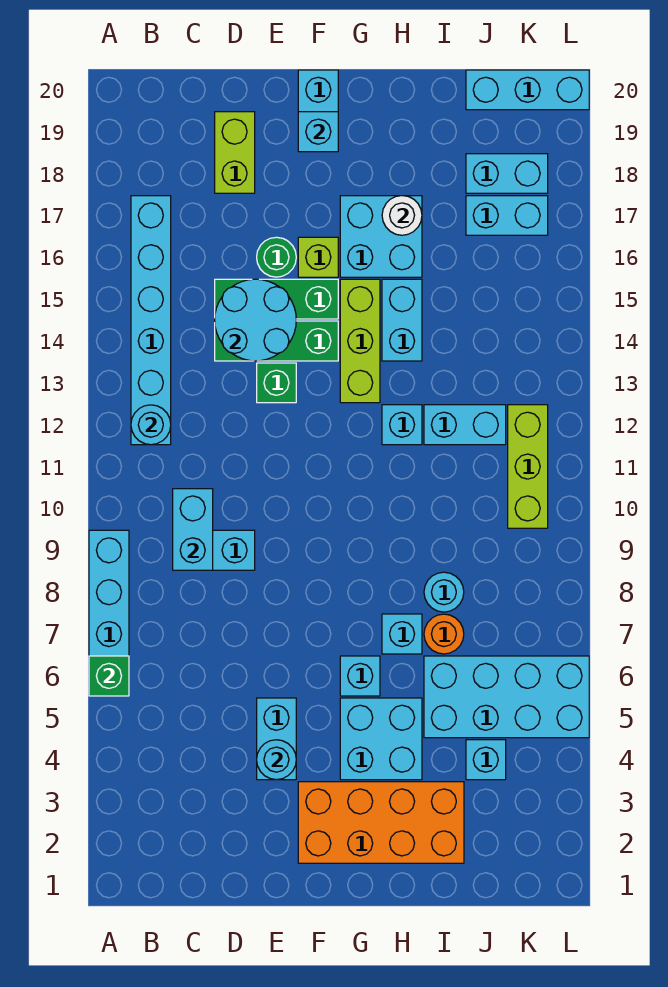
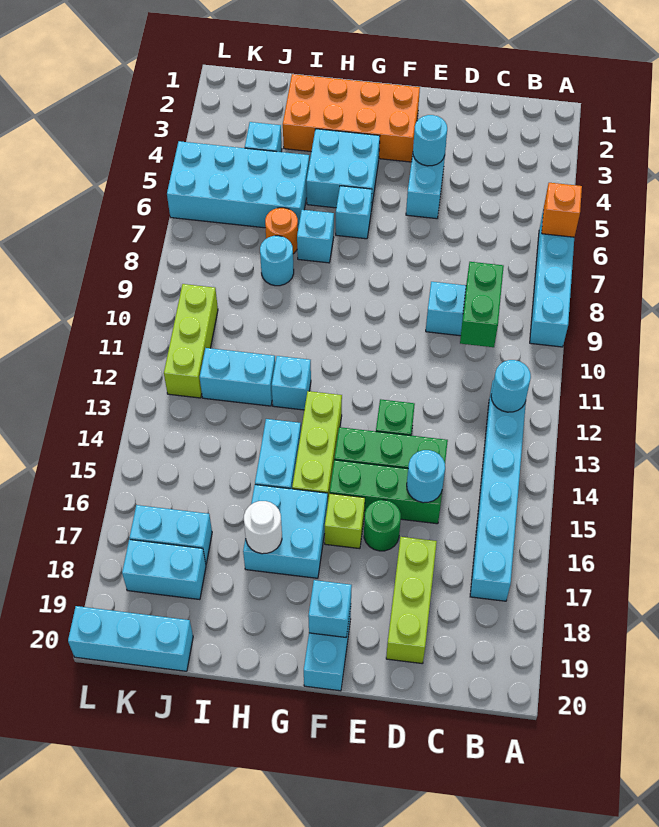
green brick A6 level 2 -> orange brick A6 level 2
cyan brick C9:C10 level 2 -> green brick C9:C10 level 2
cyan round brick D14:E15 level 2 -> cyan round brick D15 level 2
lime brick D18:D19 level 1 -> lime brick D17:D19 level 1

